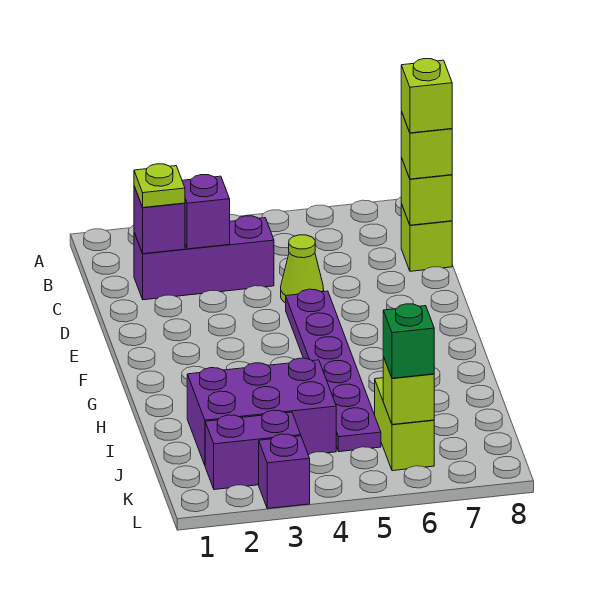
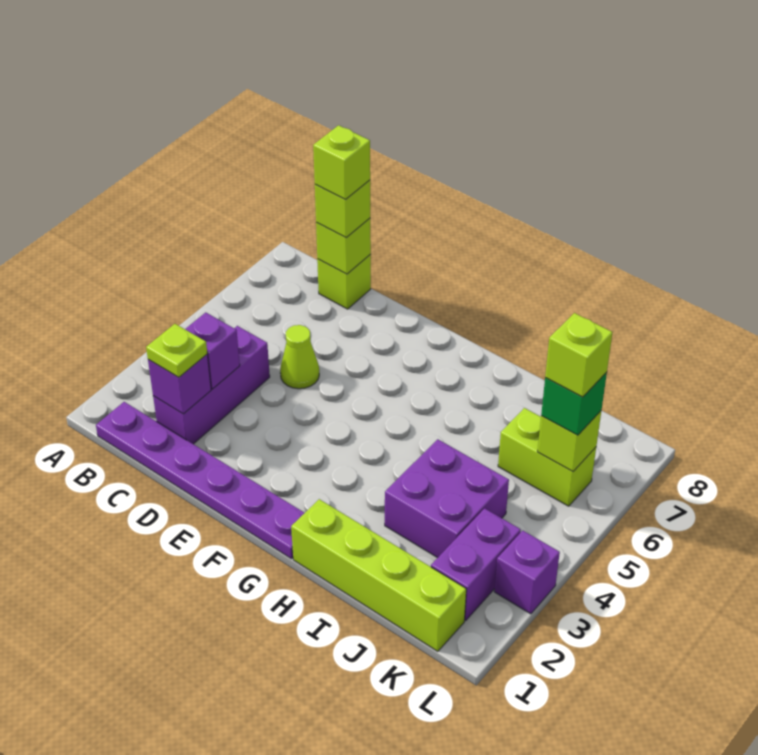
purple plate E5:J5 level 1 -> purple plate B1:G1 level 1
none -> lime brick H1:K1 level 1
purple brick I2:J4 level 1 -> purple brick I3:J4 level 1
none -> lime brick K6 level 4

